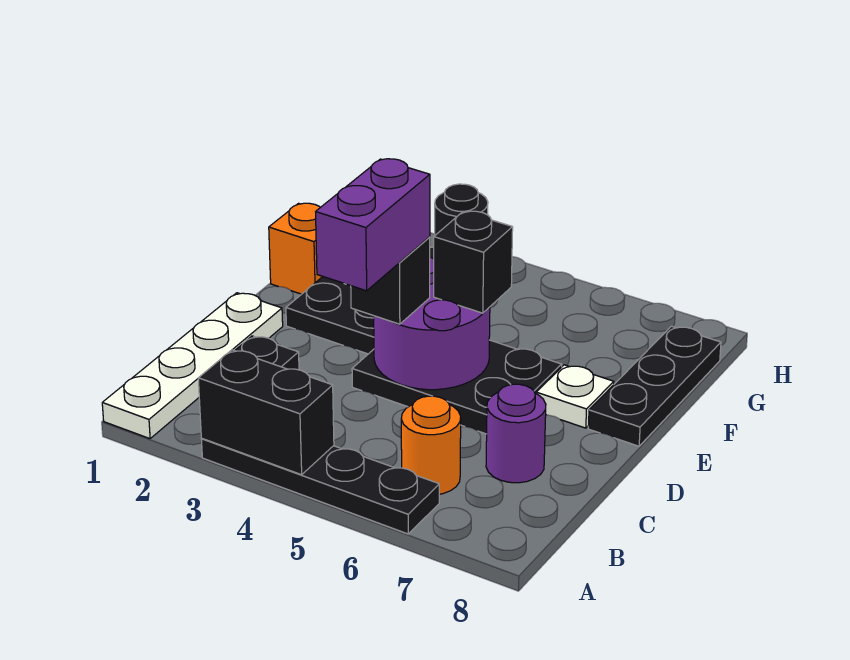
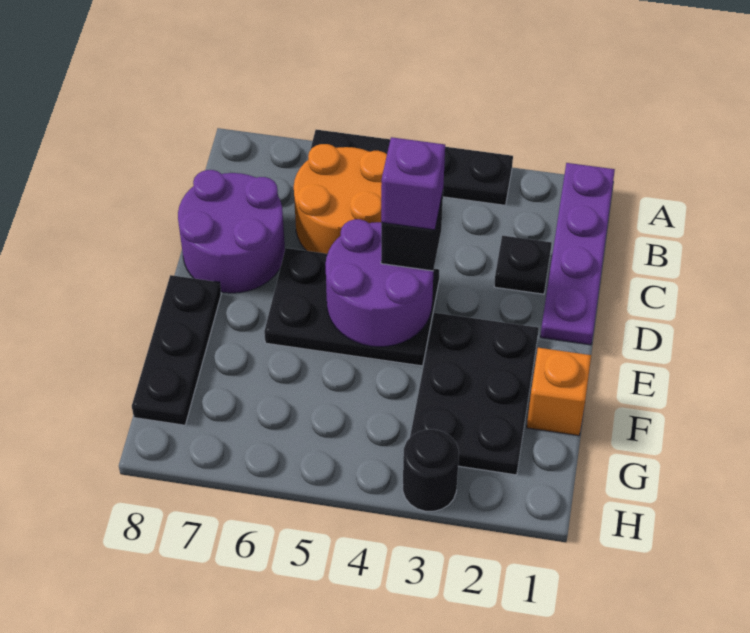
white plate A1:D1 level 1 -> purple plate A1:D1 level 1
black brick A3:A4 level 2 -> none
orange round brick B6 level 1 -> orange round brick B5:C6 level 1
purple brick C4:D4 level 4 -> purple brick D4 level 4
purple round brick C7 level 1 -> purple round brick C7:D8 level 1
black brick E5 level 3 -> none
white plate E7 level 1 -> none

